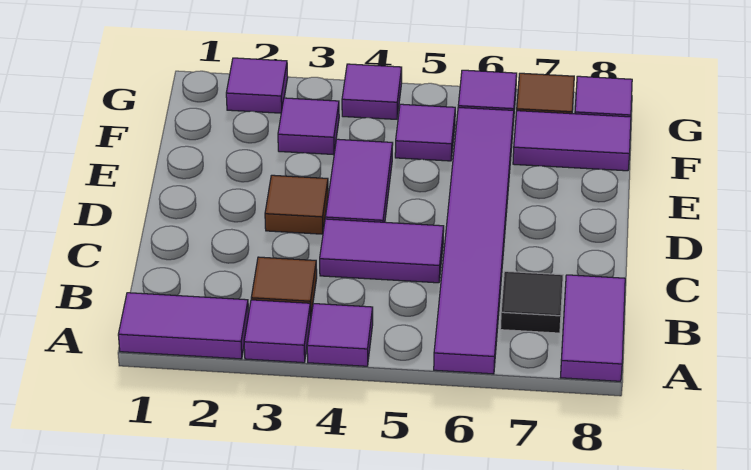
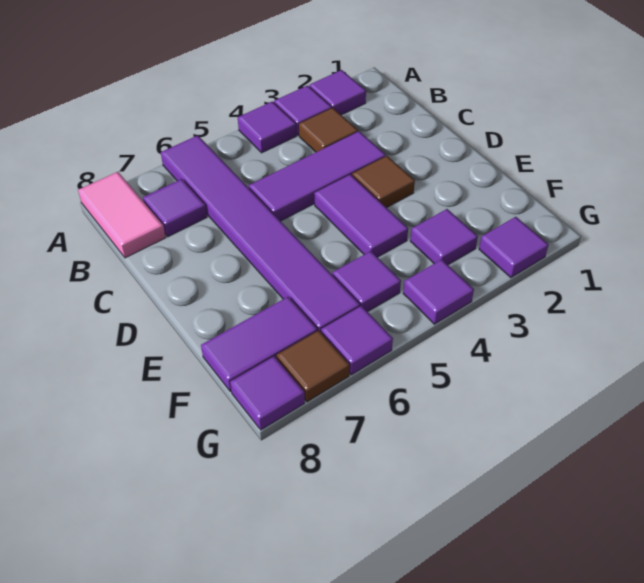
purple tile A1:A2 level 1 -> purple tile A2 level 1
purple tile A8:B8 level 1 -> pink tile A8:B8 level 1
black tile B7 level 1 -> purple tile B7 level 1
purple tile C4:C5 level 1 -> purple tile C3:C5 level 1

